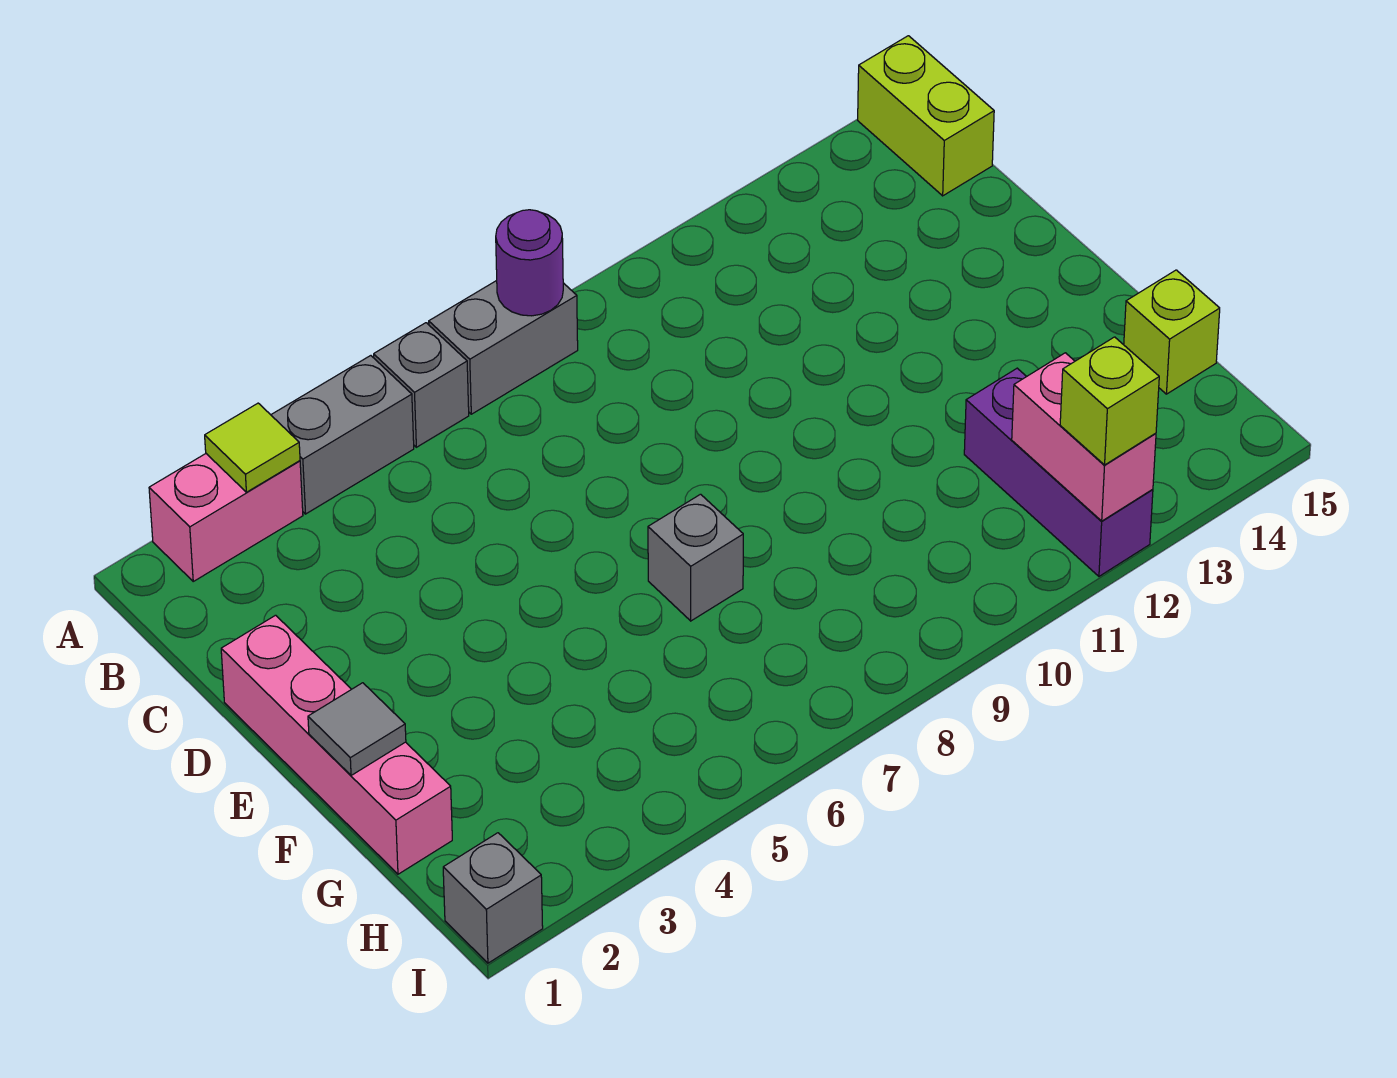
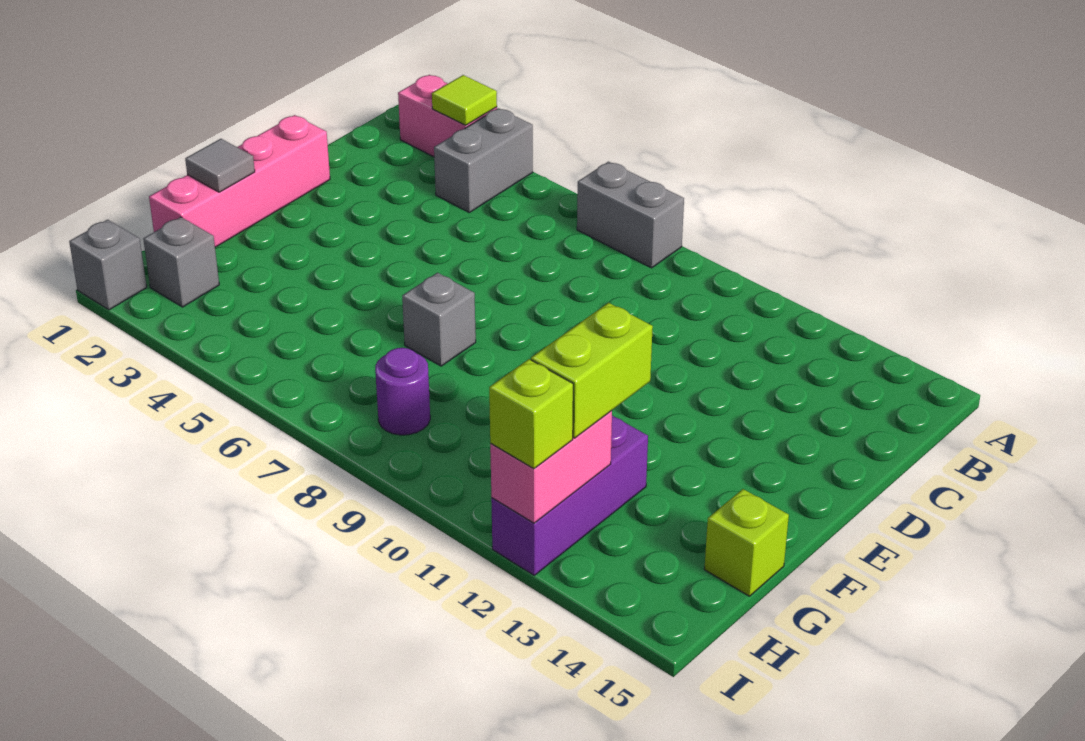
grey brick A4:A5 level 1 -> grey brick A4:B4 level 1
grey brick A6 level 1 -> grey brick H2 level 1
purple round brick A8 level 2 -> purple round brick H8 level 1
lime brick A15:B15 level 1 -> lime brick G12:H12 level 3

